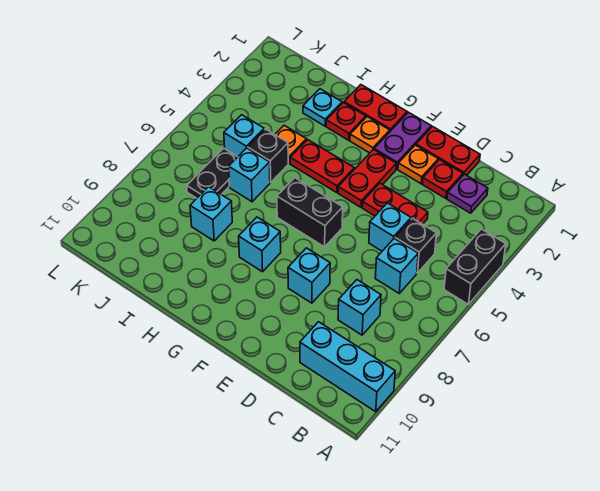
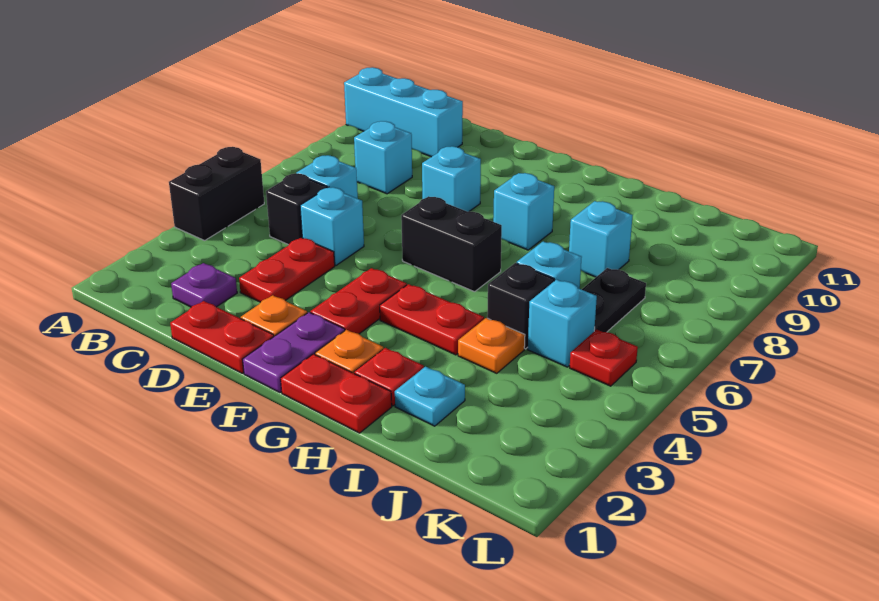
red plate D2 level 1 -> red plate K5 level 1
red plate D4:E4 level 1 -> red plate D3:D4 level 1

